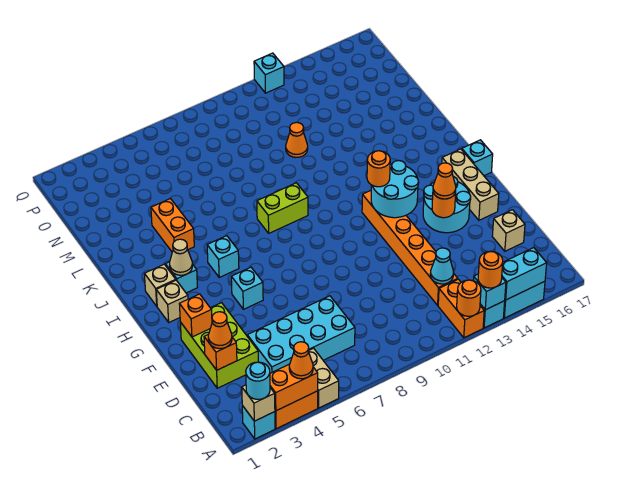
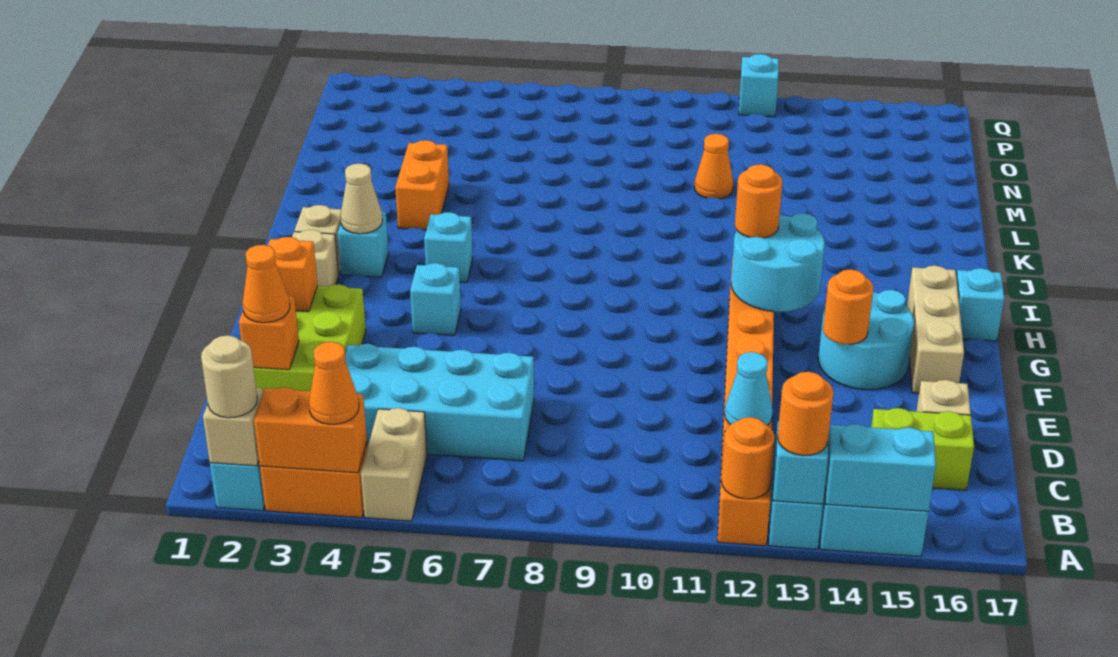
cyan round brick A2 level 3 -> tan round brick A2 level 3
orange cone F14 level 3 -> none
lime brick J8:J9 level 1 -> lime brick C15:C16 level 1

